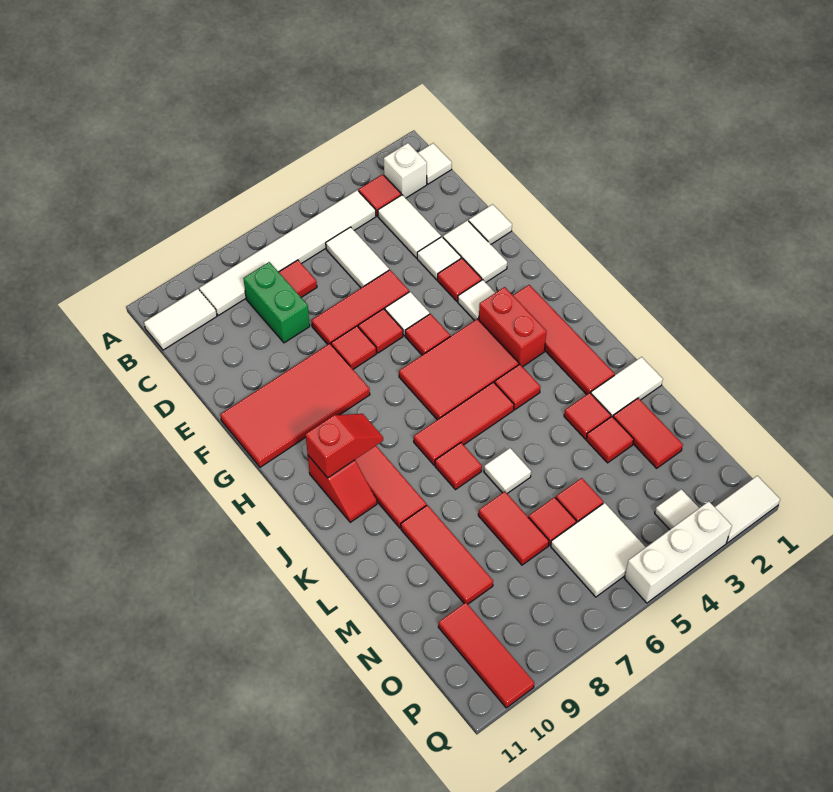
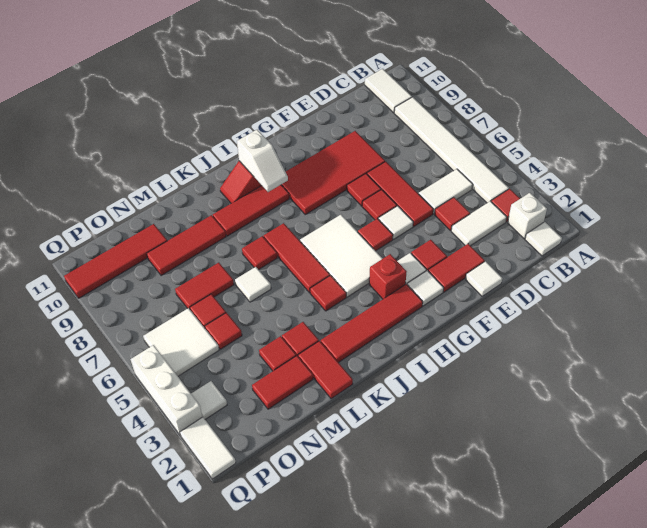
red tile C7 level 1 -> red tile D4 level 1
green brick C8:D8 level 1 -> none
white tile E2:F2 level 1 -> red tile E2:F2 level 1
white tile E3 level 1 -> white tile G2 level 1
red tile F8:G11 level 1 -> red tile E8:H9 level 1
red brick H3:I3 level 1 -> red brick H3 level 1
red tile H4:I6 level 1 -> white tile H4:I6 level 1
red slope I9:I10 level 2 top 10 -> white slope I9:I10 level 2 top 10
white tile L1:L2 level 1 -> red tile L1:L2 level 1
red tile O10:Q10 level 1 -> red tile N10:Q10 level 1

